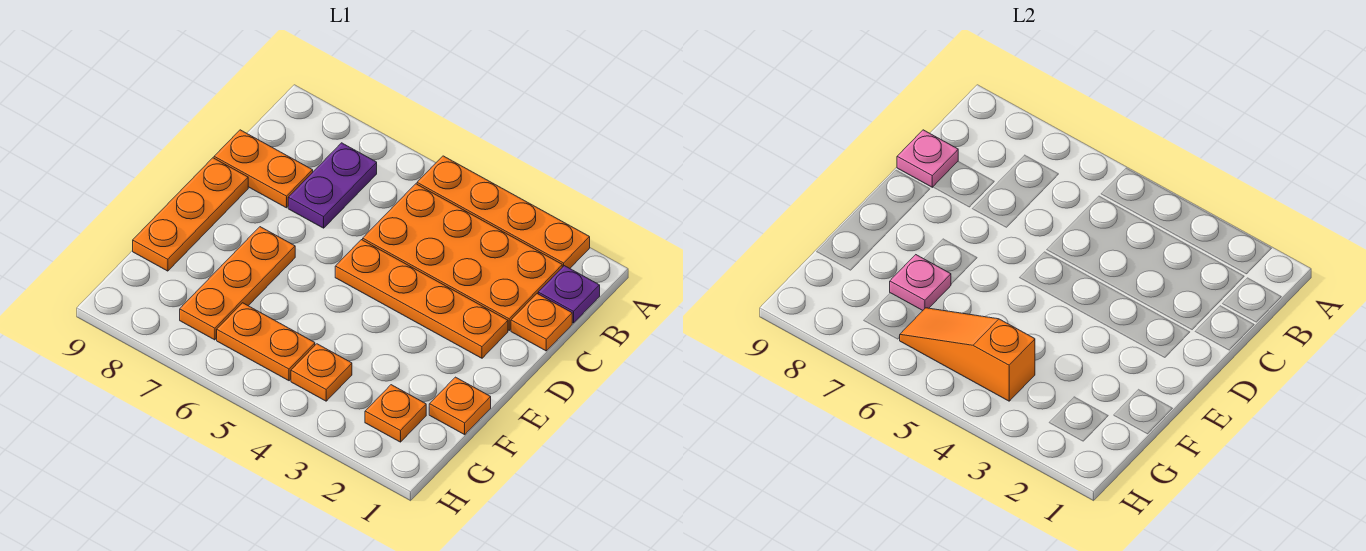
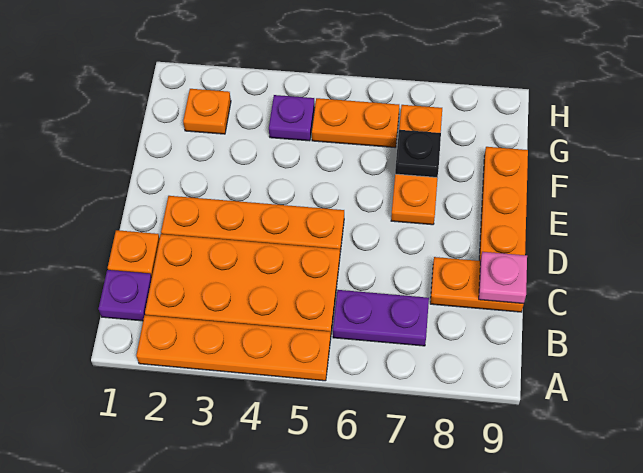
purple plate B7:C7 level 1 -> purple plate B6:B7 level 1
orange plate F1 level 1 -> none
pink plate F7 level 2 -> black plate F7 level 2
orange plate G4 level 1 -> purple plate G4 level 1
orange slope G4:G6 level 2 top 4 -> none

